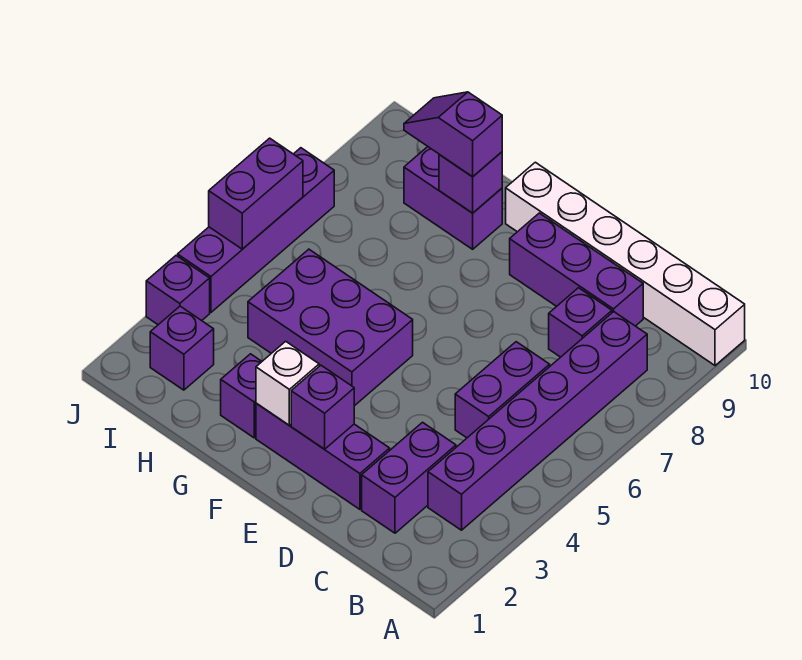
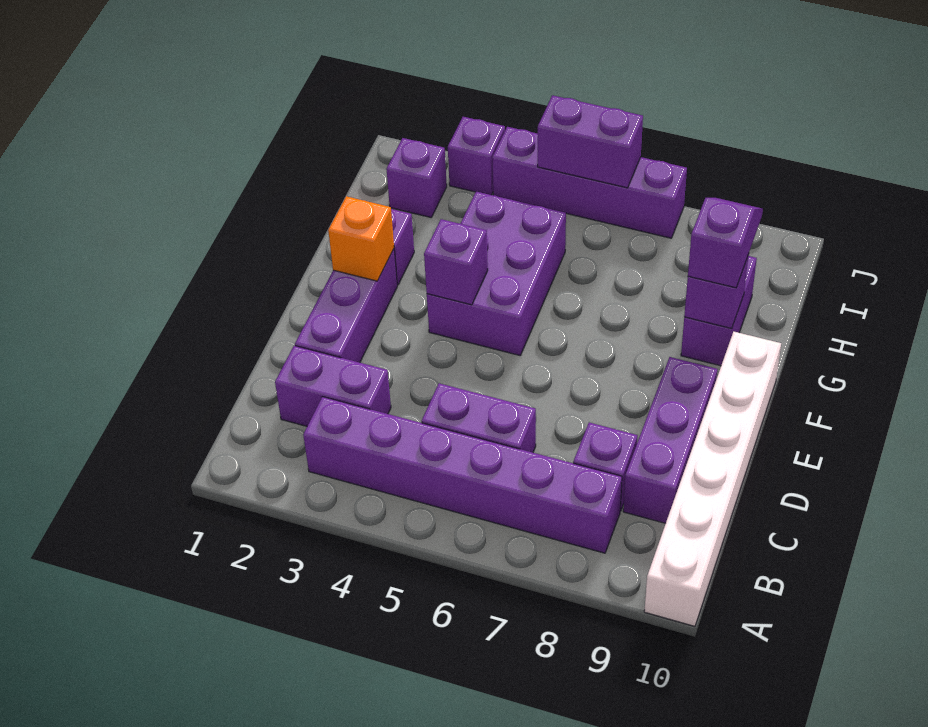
purple brick E2 level 2 -> purple brick F4 level 2
white brick F2 level 2 -> orange brick F2 level 2

